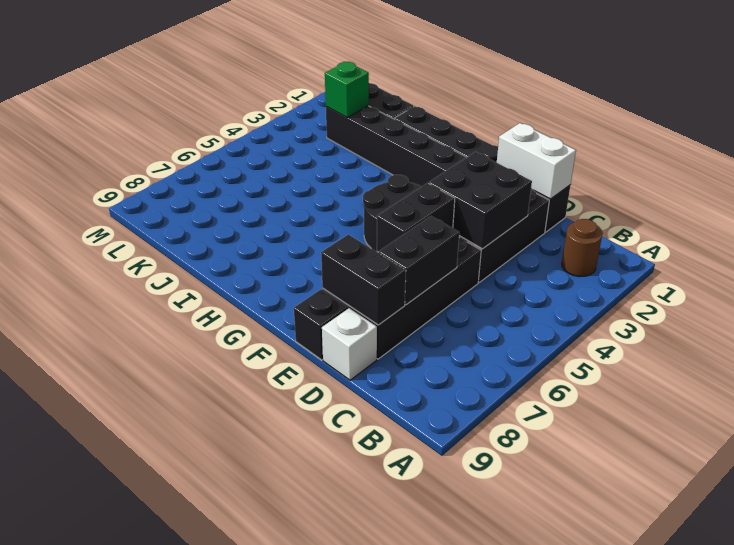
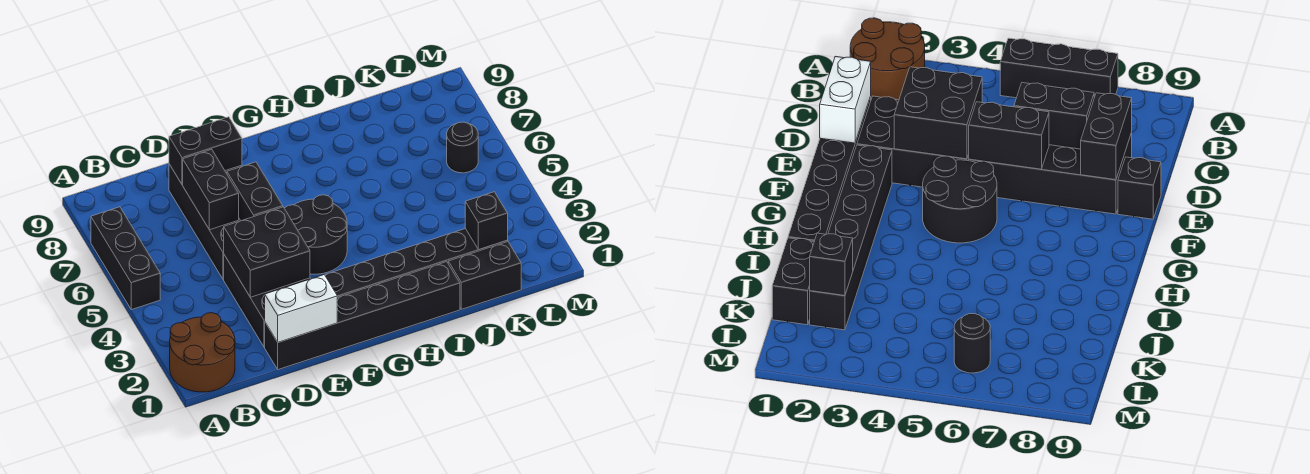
none -> black brick A5:A7 level 1
brown round brick B2 level 1 -> brown round brick A1:B2 level 1
white brick D9 level 1 -> none
green brick K2 level 2 -> black brick K2 level 2
none -> black round brick L6 level 1

